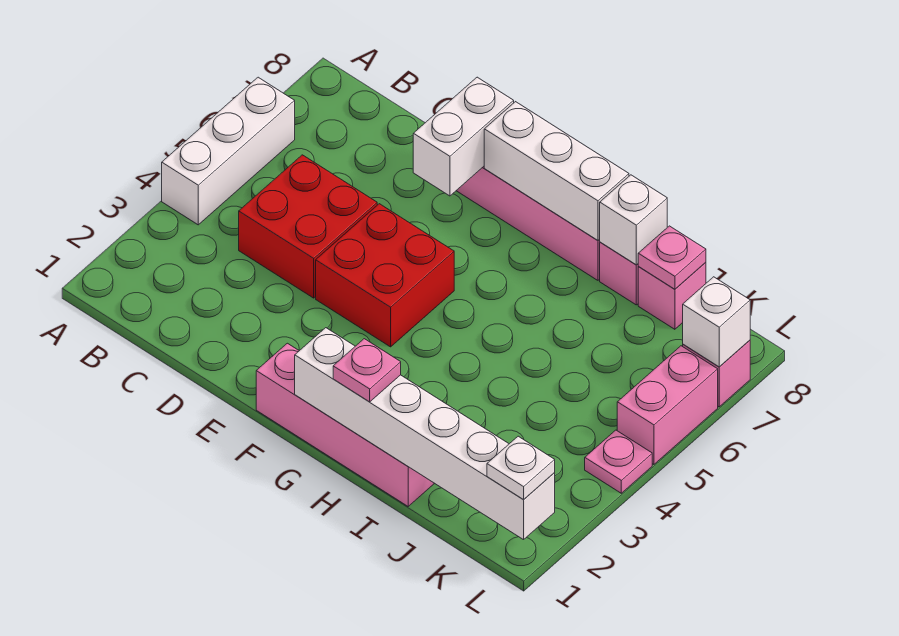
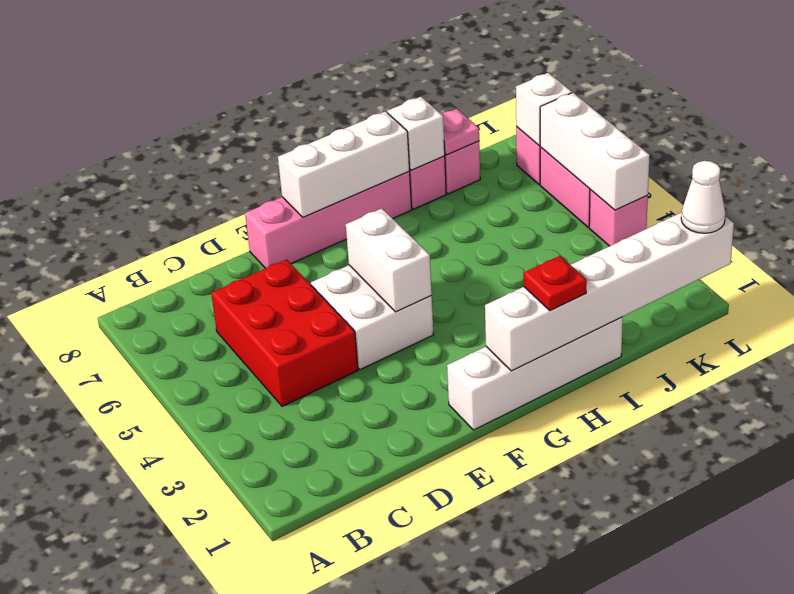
white brick A4:A6 level 1 -> white brick L4:L6 level 2
red brick C4:D5 level 1 -> red brick C4:D6 level 1
red brick E4:F5 level 1 -> white brick E4:F5 level 1
white brick E7:E8 level 2 -> white brick F4:F5 level 2
pink brick F1:I1 level 1 -> white brick F1:I1 level 1
pink plate H1 level 3 -> red plate H1 level 3
white plate L1 level 3 -> white cone L1 level 3
pink plate L4 level 1 -> pink brick L4 level 1

